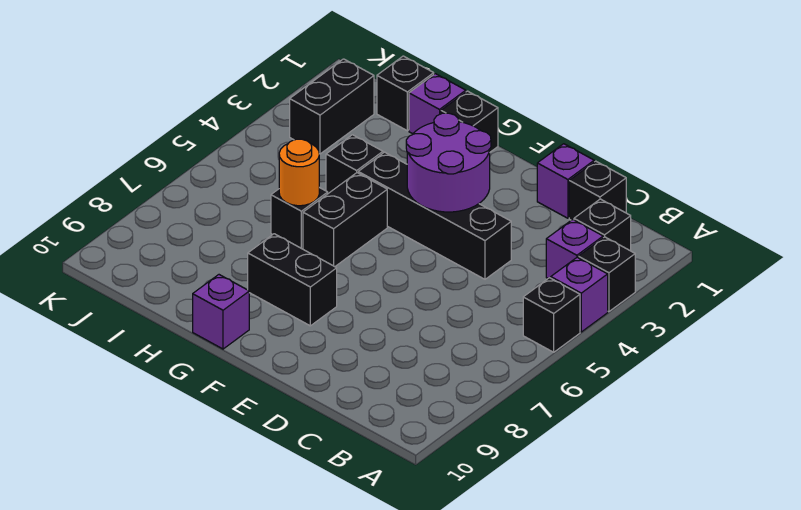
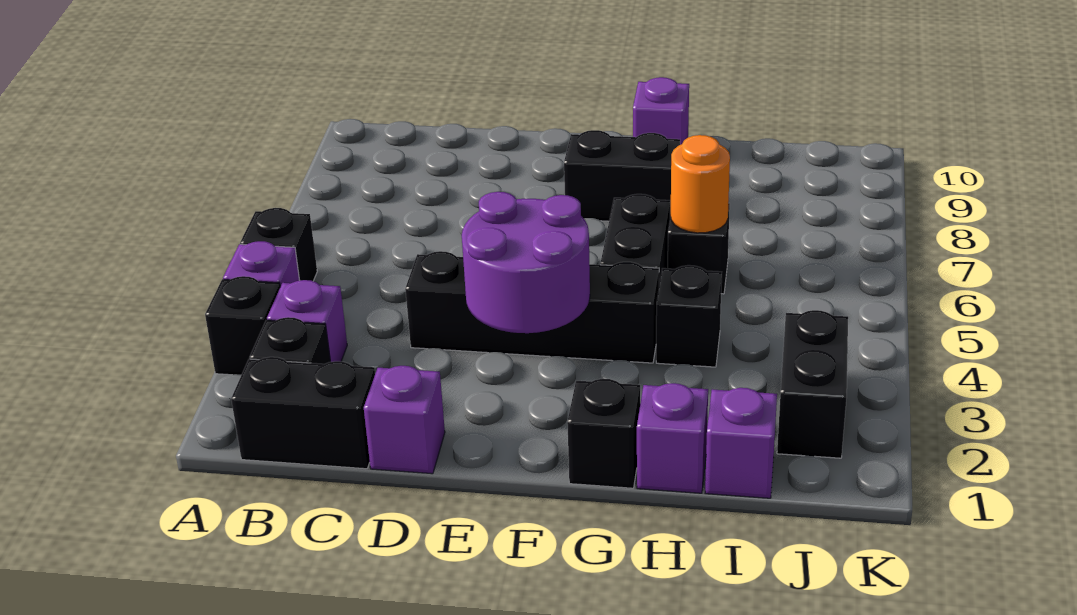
black brick C1 level 1 -> black brick B1:C1 level 1
black brick I1 level 1 -> purple brick I1 level 1

